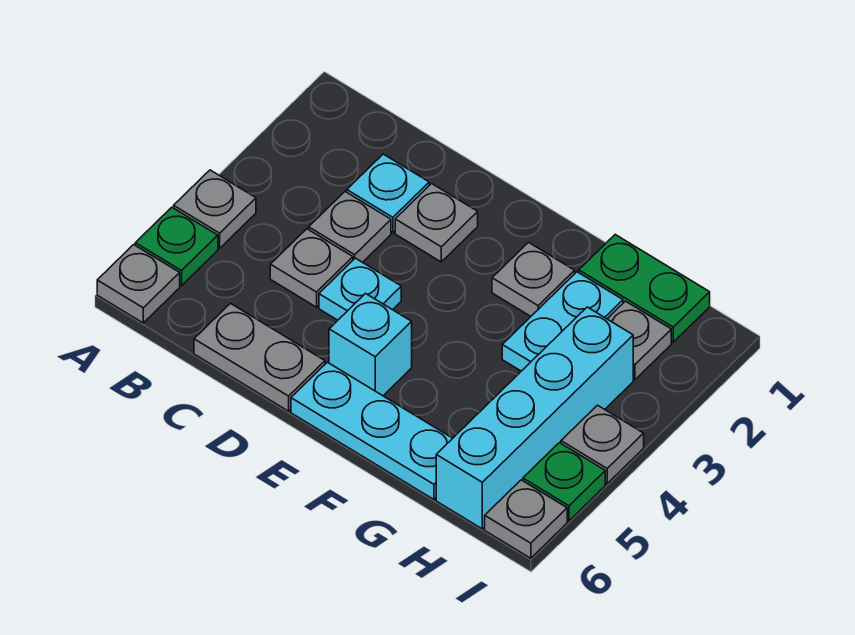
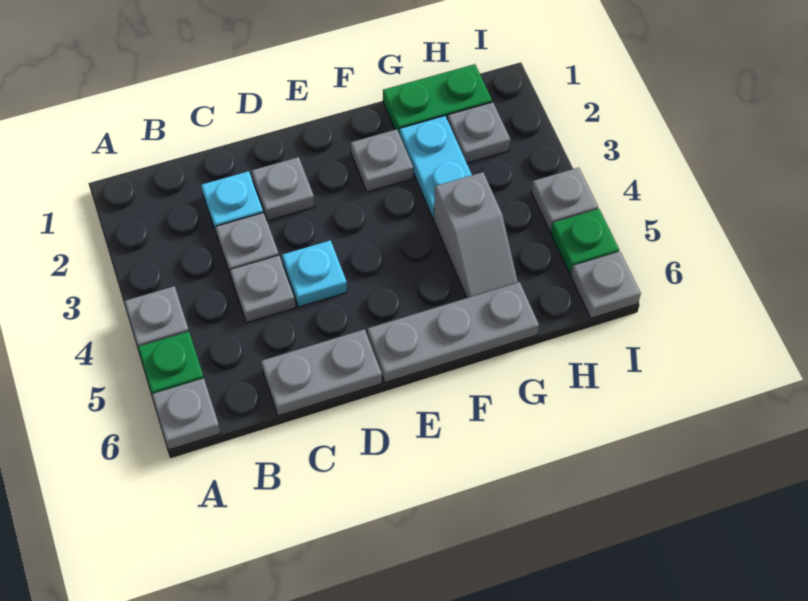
cyan brick E5 level 1 -> none
cyan plate E6:G6 level 1 -> grey plate E6:G6 level 1
none -> grey slope G4:G5 level 1 top 4
cyan brick H3:H6 level 1 -> none

